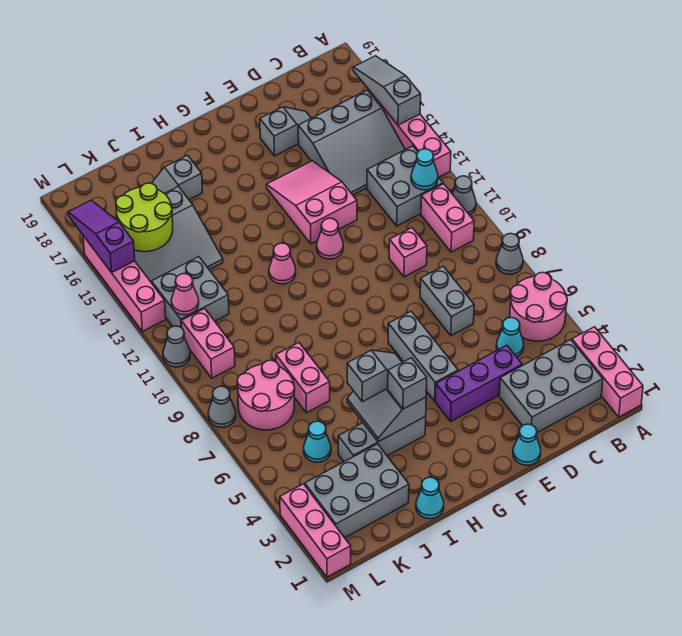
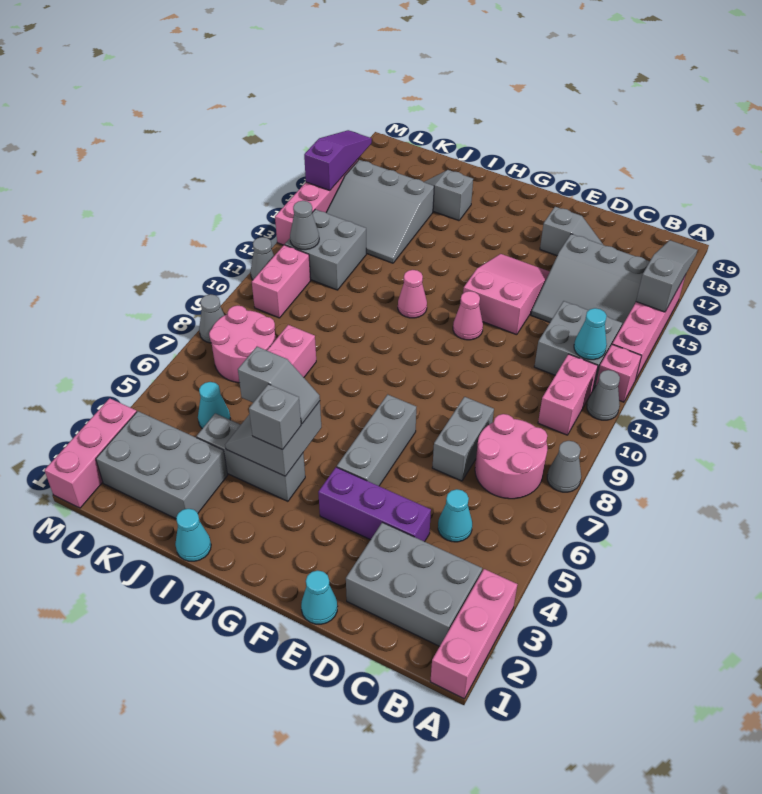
pink round brick A5:B6 level 1 -> pink round brick B7:C8 level 1
pink brick D10 level 1 -> pink brick A12 level 1
lime round brick K15:L16 level 2 -> none
pink cone L12 level 2 -> grey cone L12 level 2

